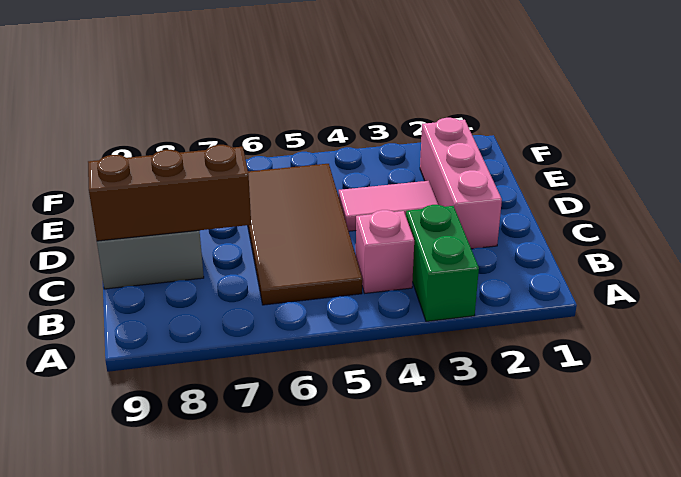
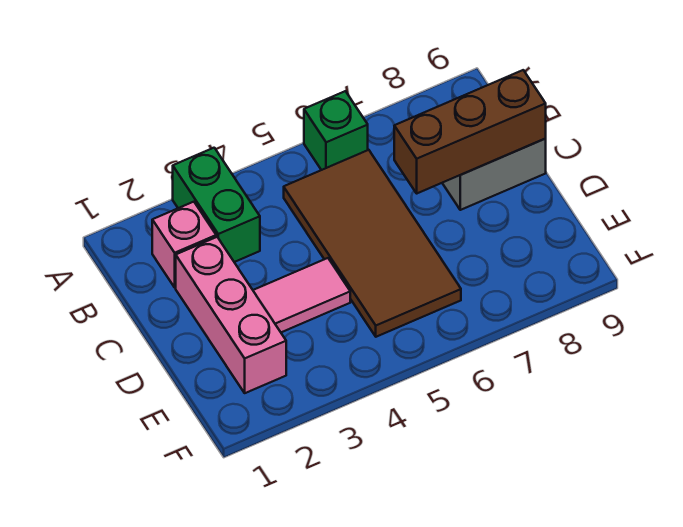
none -> green brick A6 level 1
pink brick B4 level 1 -> pink brick B2 level 1

